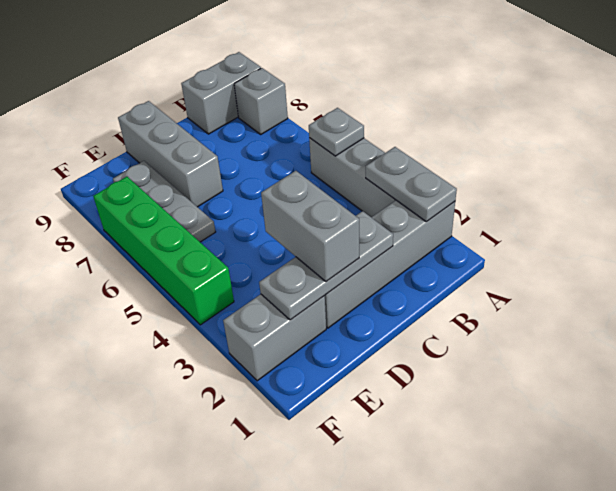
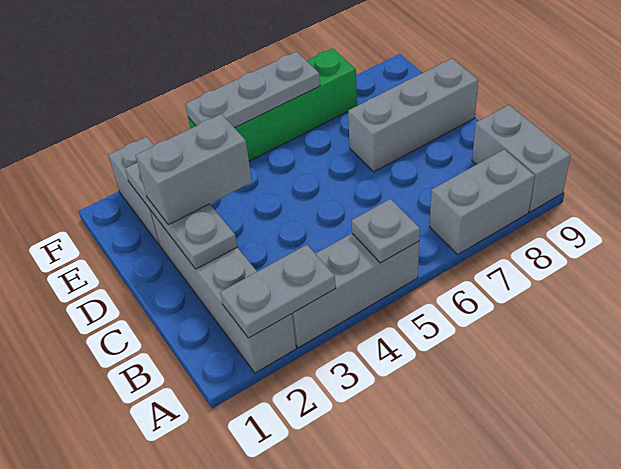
grey brick A8 level 1 -> grey brick A7:A8 level 1
grey plate E6:E8 level 1 -> grey plate F4:F6 level 2

